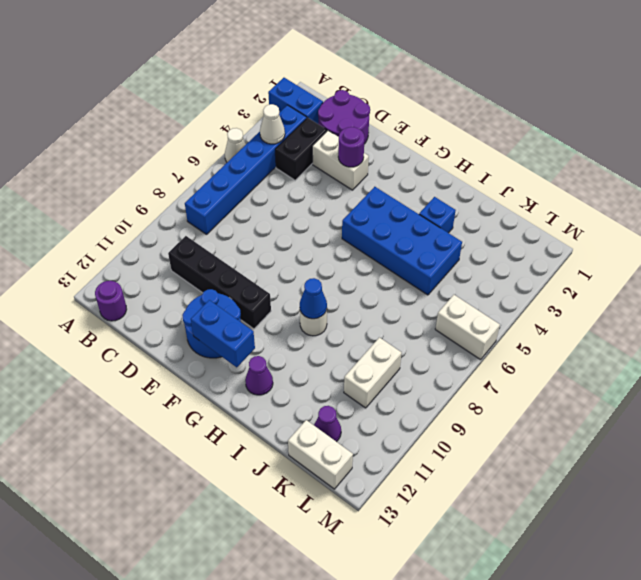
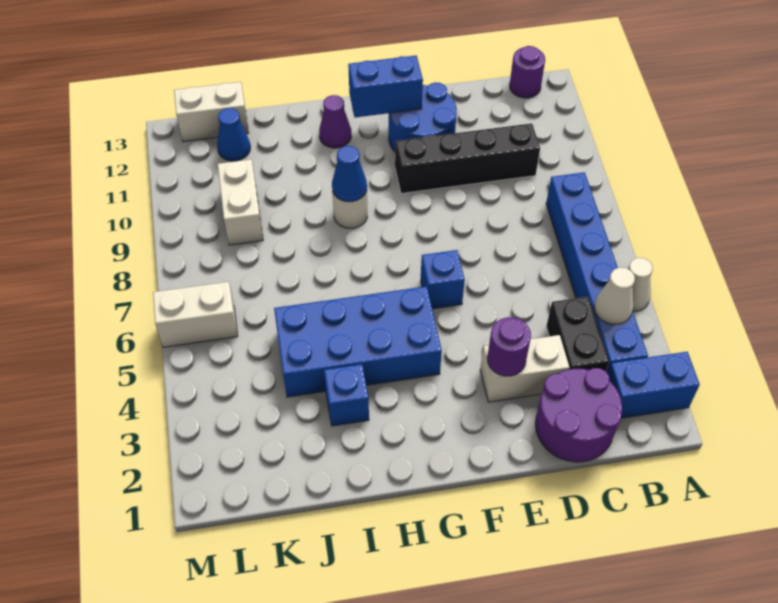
none -> blue brick F6 level 1
purple cone K12 level 1 -> blue cone K12 level 1

